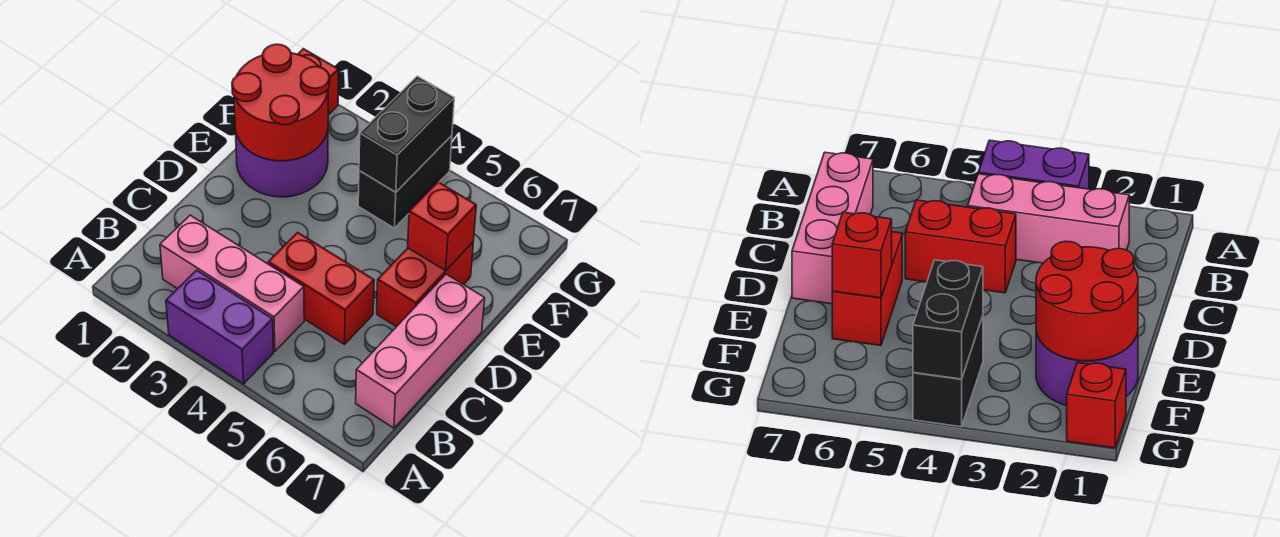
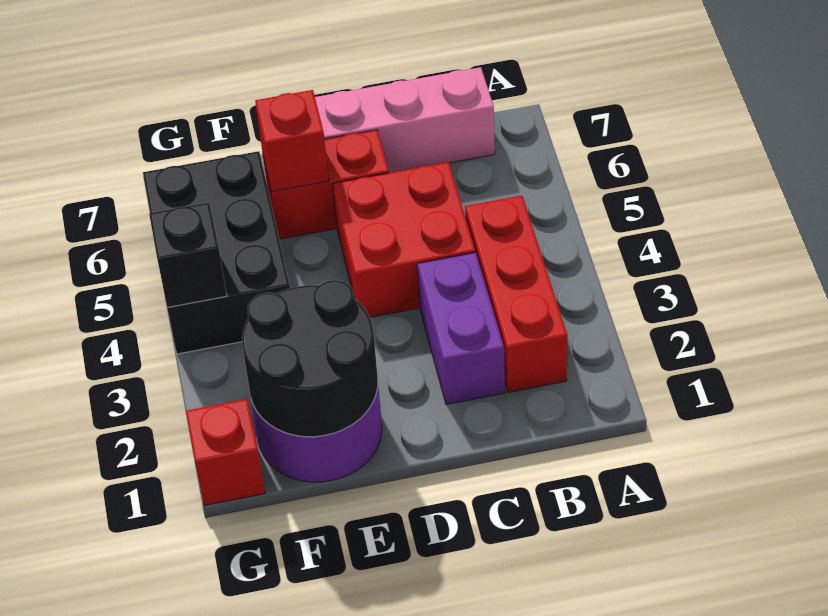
purple brick A3:A4 level 1 -> purple brick C2:C3 level 1
pink brick B2:B4 level 1 -> red brick B2:B4 level 1
red brick C4:C5 level 1 -> red brick C4:D5 level 1
red round brick E1:F2 level 2 -> black round brick E1:F2 level 2
black brick F4:G4 level 1 -> black brick F4:G6 level 1
black brick F4:G4 level 2 -> black brick G4 level 2

